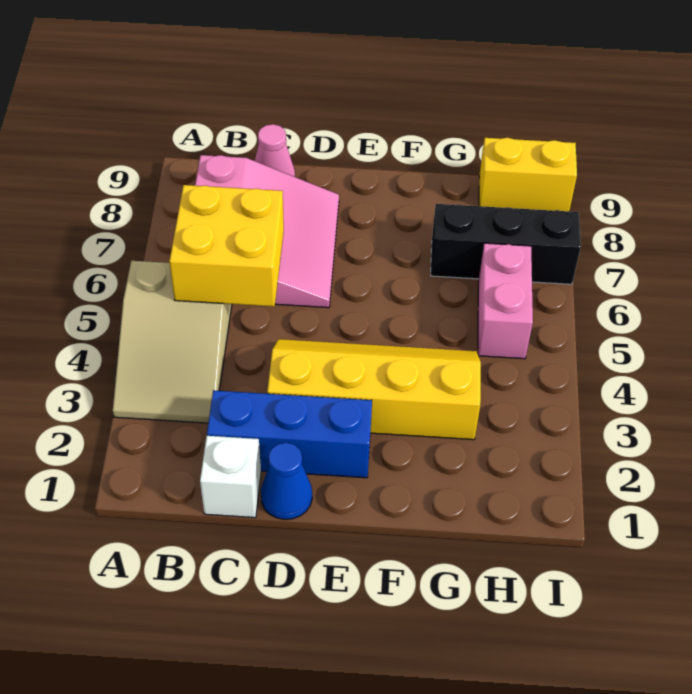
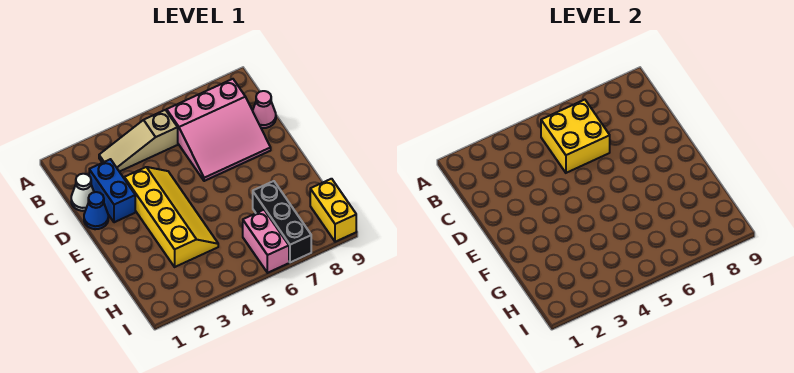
tan slope A3:B5 level 1 top 5 -> tan slope B3:B5 level 1 top 5
white brick C1 level 1 -> white cone C1 level 1
blue brick C2:E2 level 1 -> blue brick C2:D2 level 1
pink brick H5:H6 level 1 -> pink brick H6:I6 level 1

